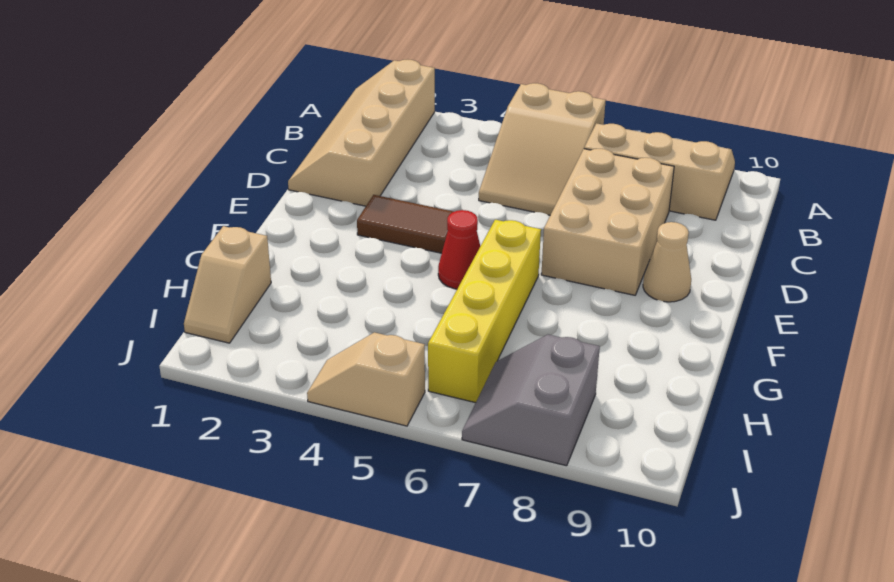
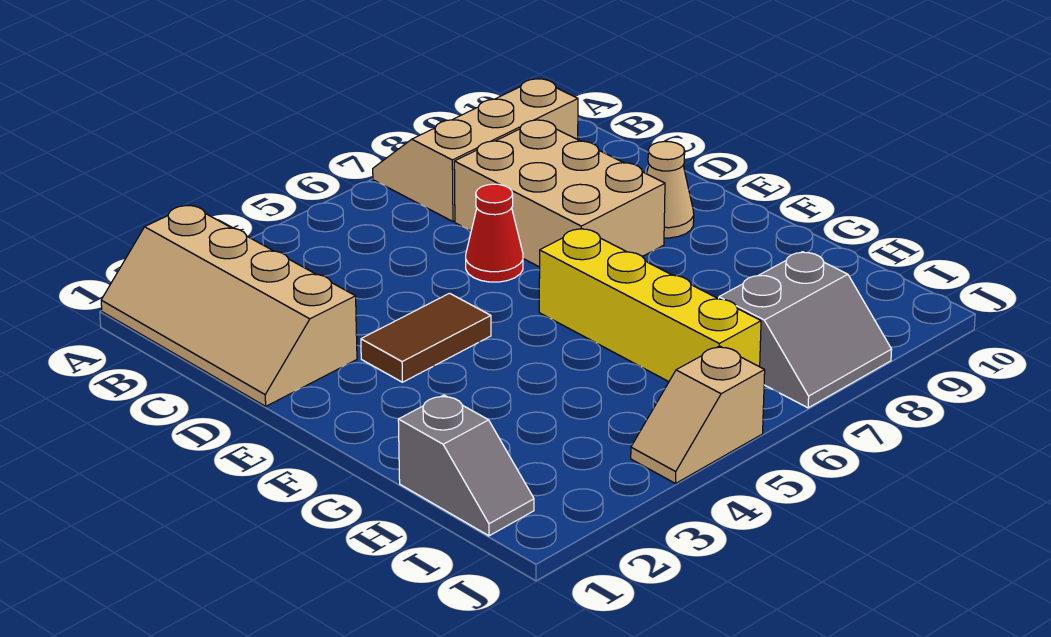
tan slope A5:C6 level 1 top A -> none
red cone F5 level 1 -> red cone D6 level 1
tan slope H1:I1 level 1 top H -> grey slope H1:I1 level 1 top H
grey slope I7:J8 level 1 top 8 -> grey slope I7:J8 level 1 top I

